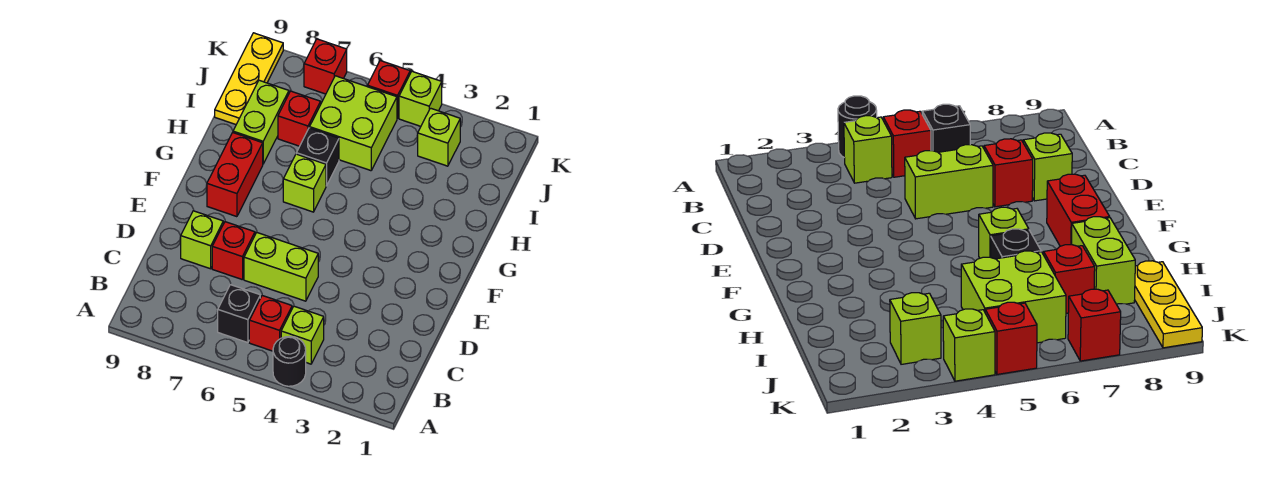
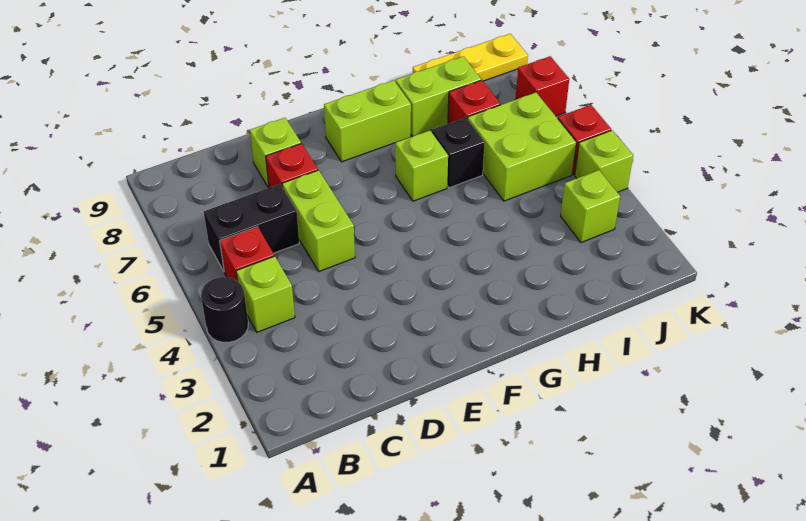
black brick B6 level 1 -> black brick B6:C6 level 1
red brick F8:G8 level 1 -> lime brick F8:G8 level 1

